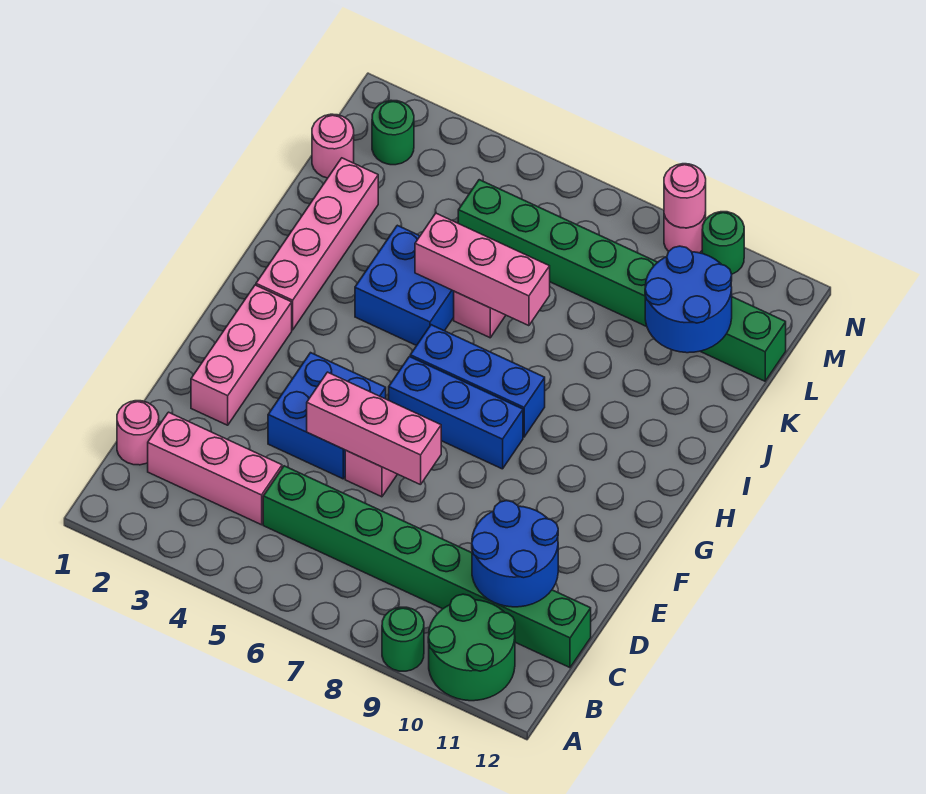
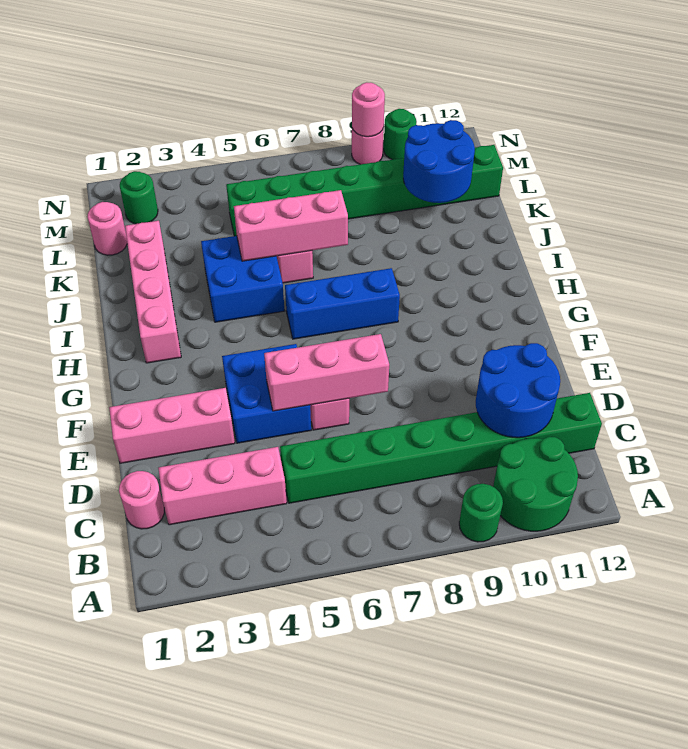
pink brick E2:G2 level 1 -> pink brick E1:E3 level 1
blue brick G6:G8 level 1 -> none

